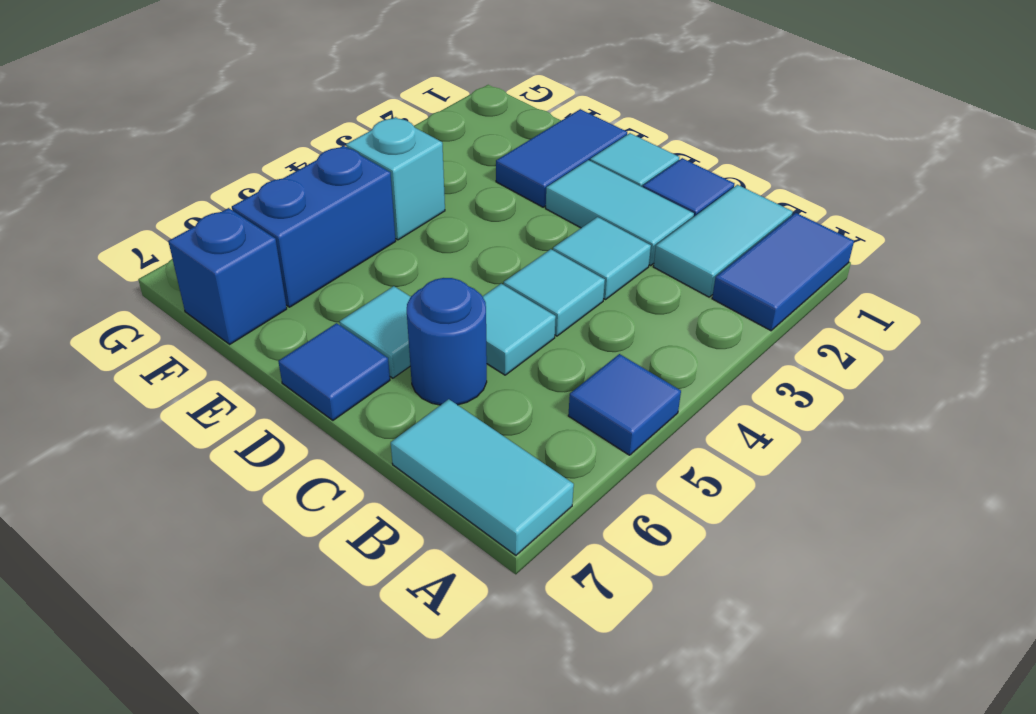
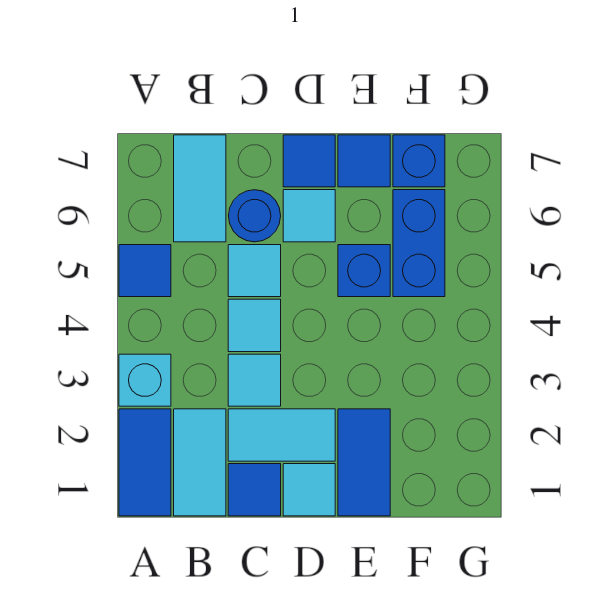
cyan tile A7:B7 level 1 -> cyan tile B6:B7 level 1
none -> blue brick E5 level 1
none -> blue tile E7 level 1
cyan brick F4 level 1 -> cyan brick A3 level 1

